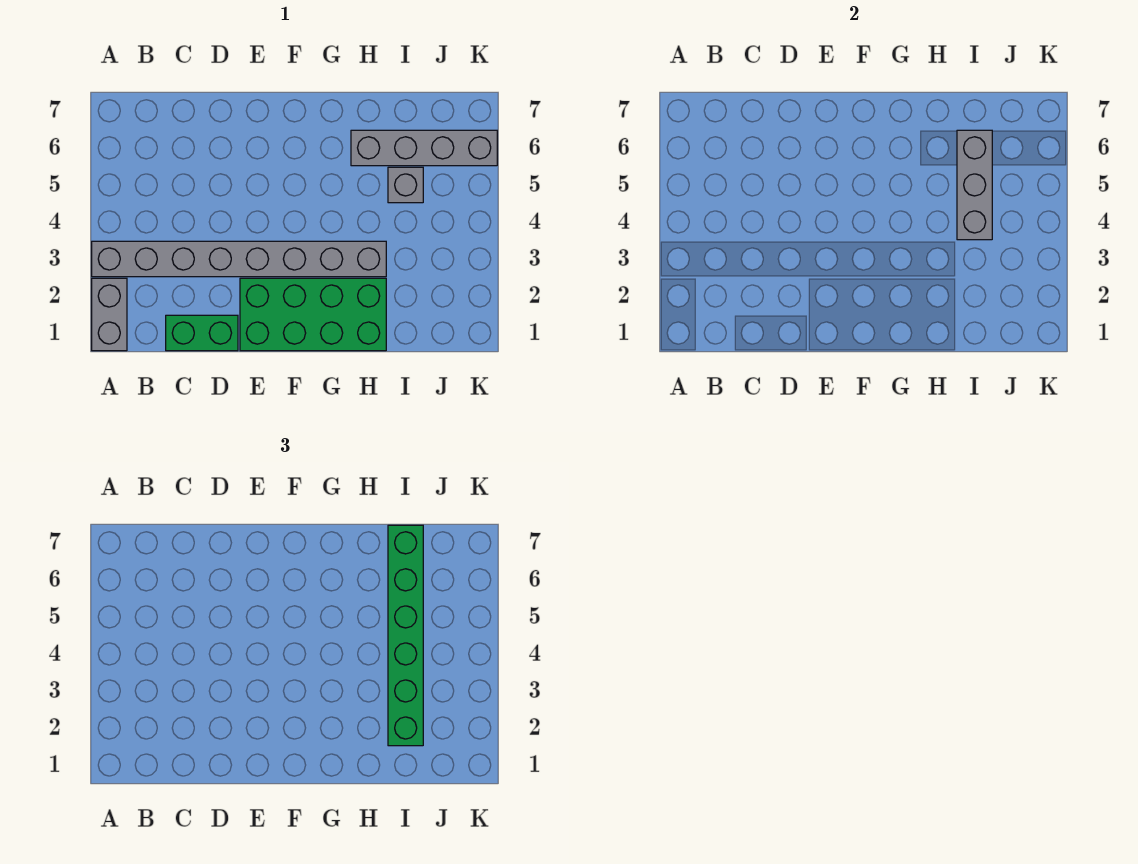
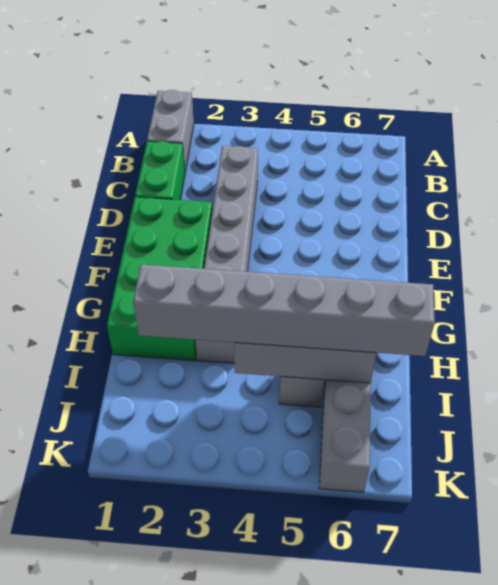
grey brick A1:A2 level 1 -> grey brick A1:B1 level 1
grey brick A3:H3 level 1 -> grey brick C3:H3 level 1
green brick I2:I7 level 3 -> grey brick I2:I7 level 3

